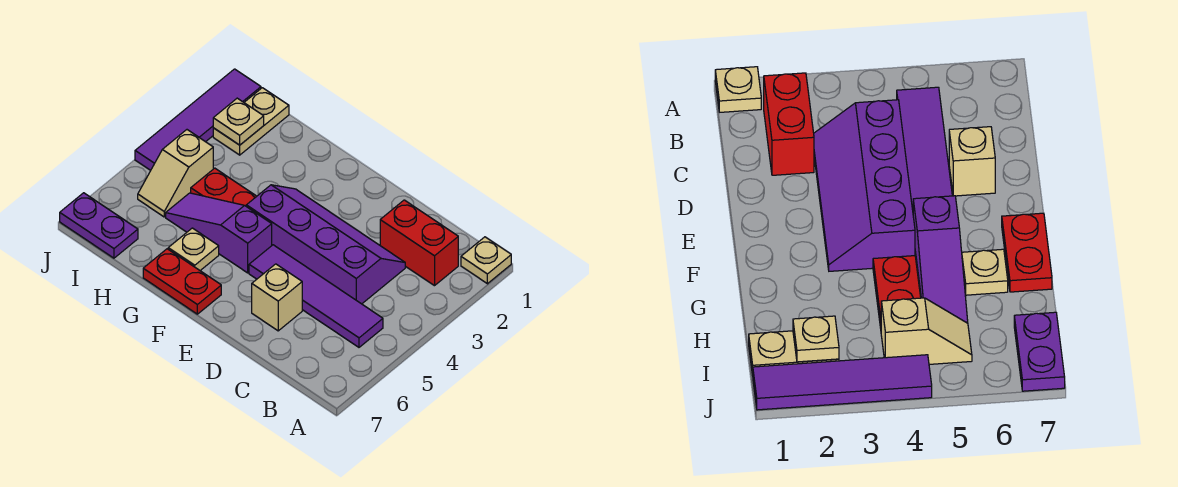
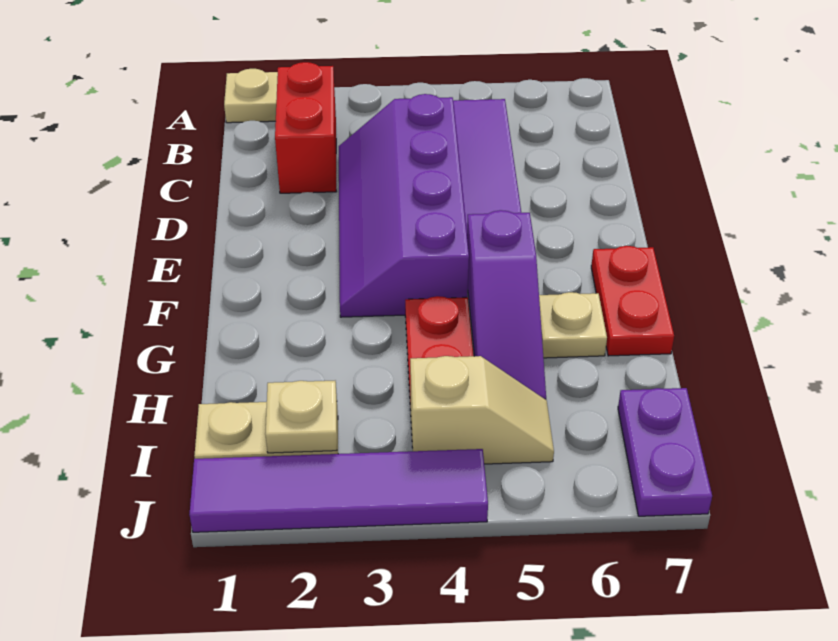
tan brick D6 level 1 -> none

